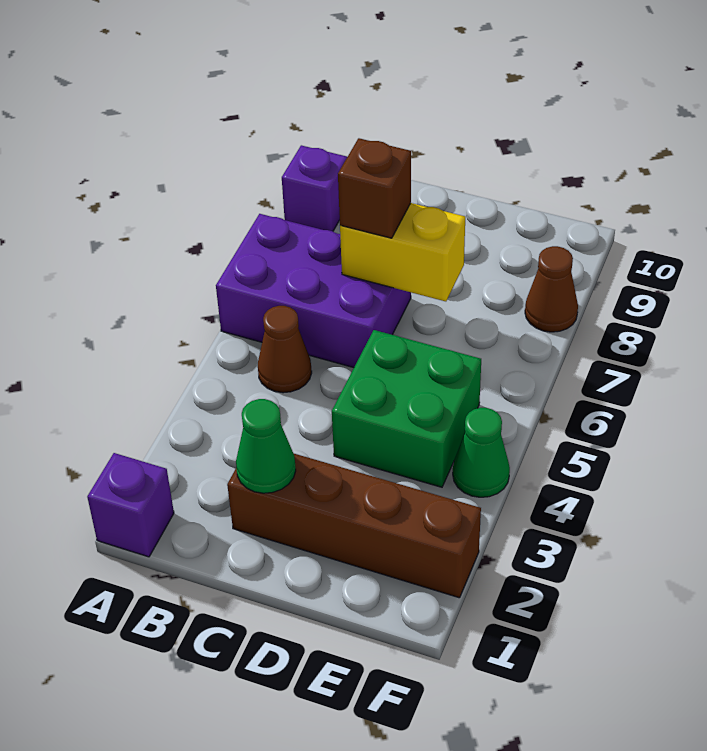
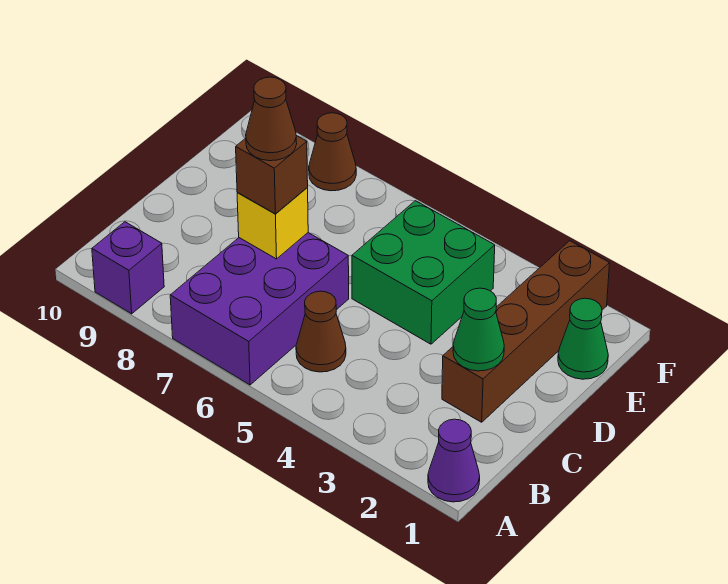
purple brick A1 level 1 -> purple cone A1 level 1
yellow brick C7:D7 level 2 -> yellow brick C7 level 2
none -> brown cone C7 level 4
green cone F4 level 1 -> green cone E1 level 1

